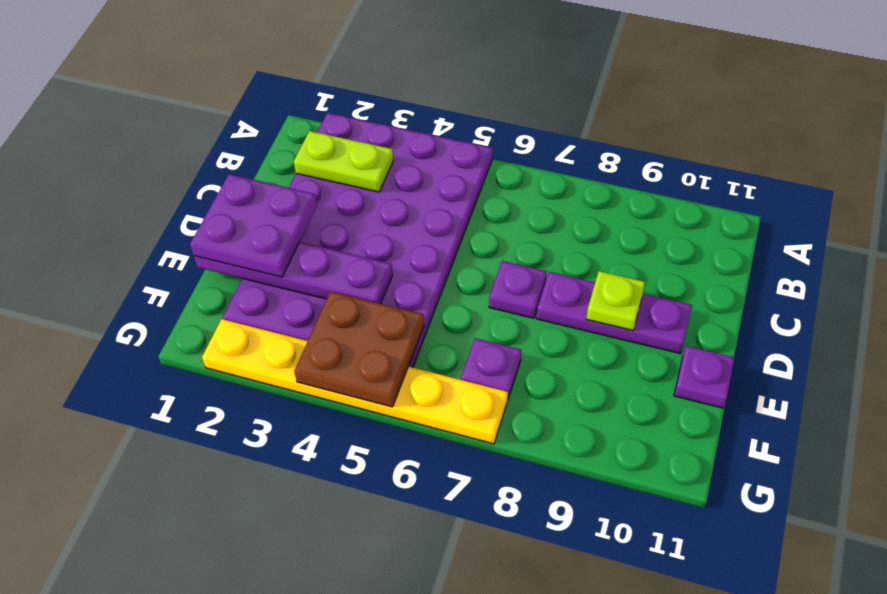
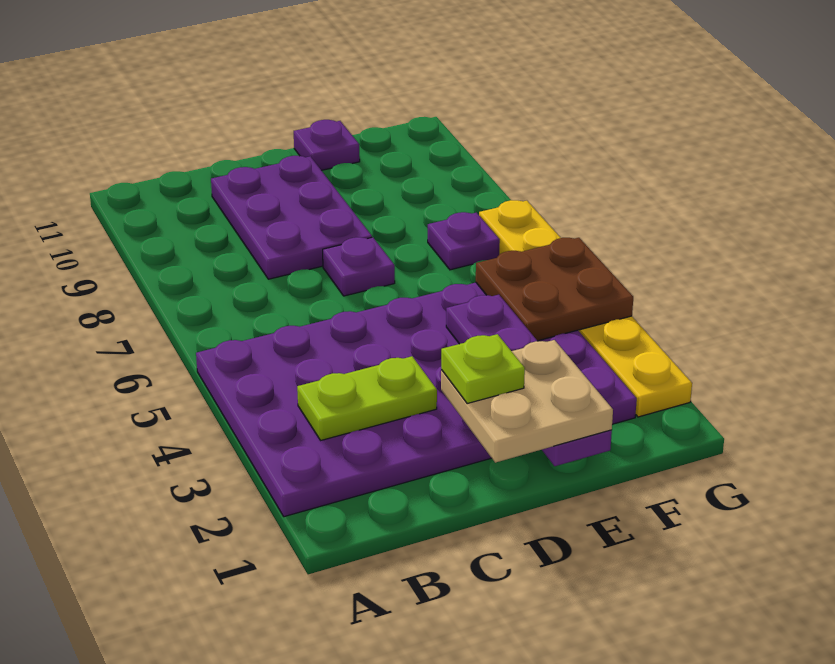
lime plate B2:B3 level 2 -> lime plate B3:C3 level 2
purple plate D1:E2 level 3 -> tan plate D1:E2 level 3
purple plate D8:D10 level 1 -> purple plate C8:D10 level 1
lime plate D9 level 2 -> lime plate D2 level 4

